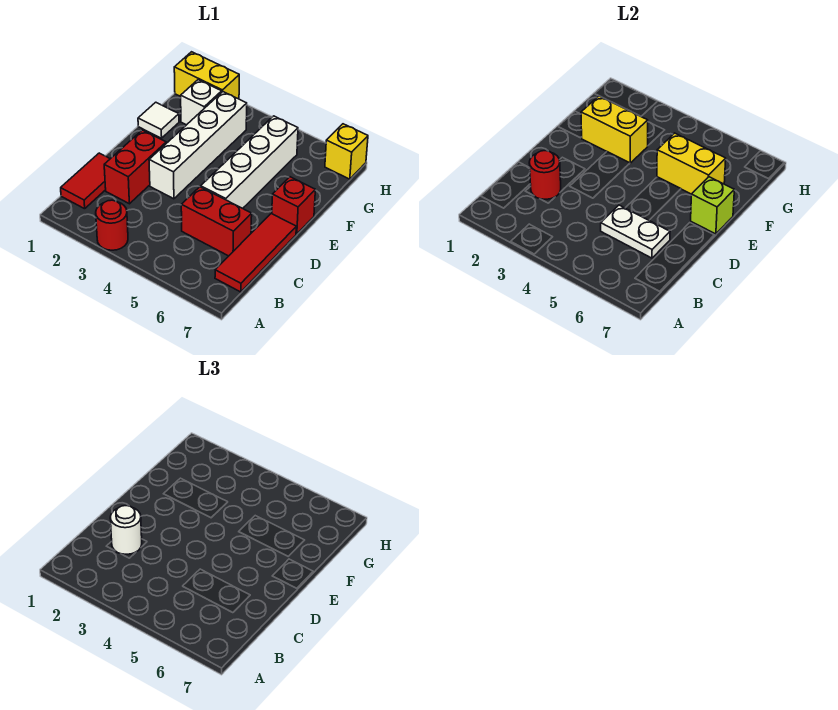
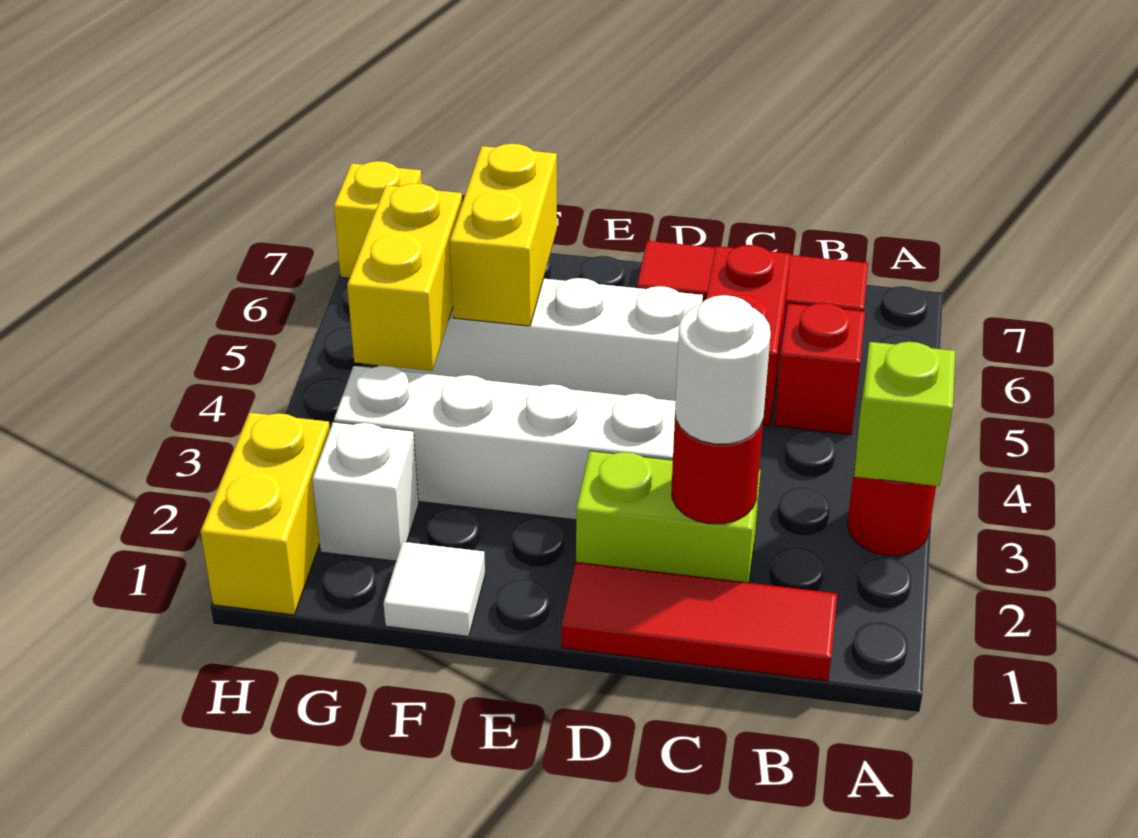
red tile B1:C1 level 1 -> red tile B1:D1 level 1
red brick C2:D2 level 1 -> lime brick C2:D2 level 1
white plate C5:C6 level 2 -> none
red brick E7 level 1 -> red brick B5 level 1
lime brick E7 level 2 -> lime brick A3 level 2
yellow brick F2:F3 level 2 -> yellow brick G4:G5 level 2

